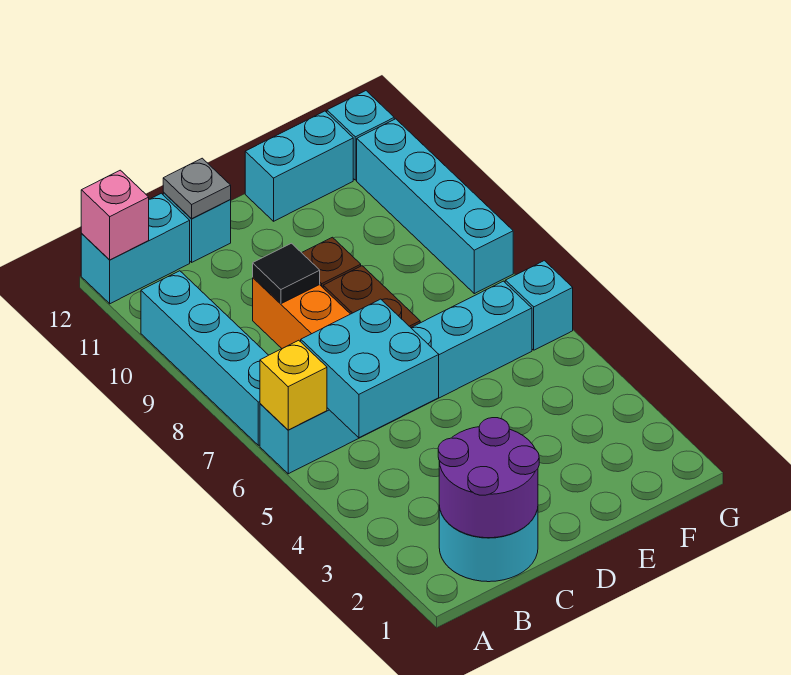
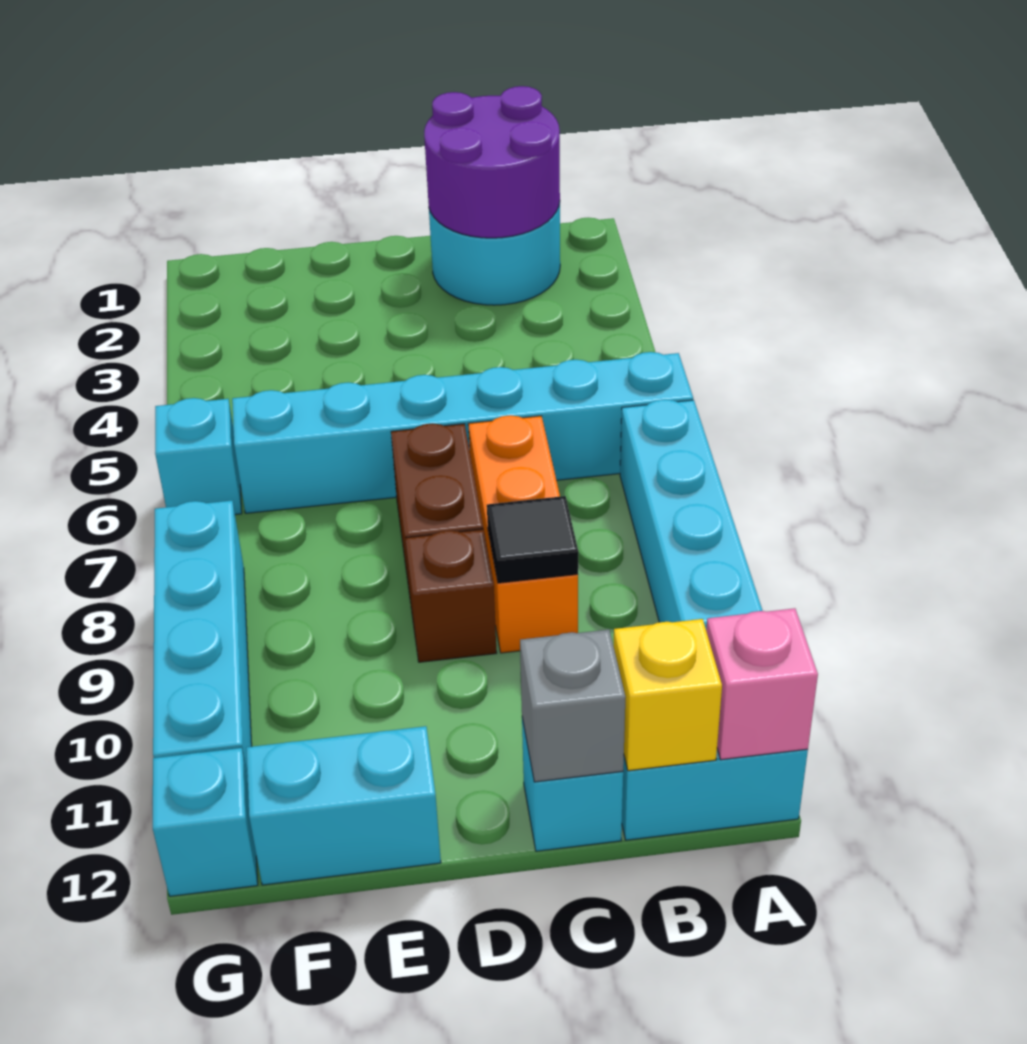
yellow brick A6 level 2 -> yellow brick B12 level 2
cyan brick B5:C6 level 2 -> none
grey plate C12 level 2 -> grey brick C12 level 2

